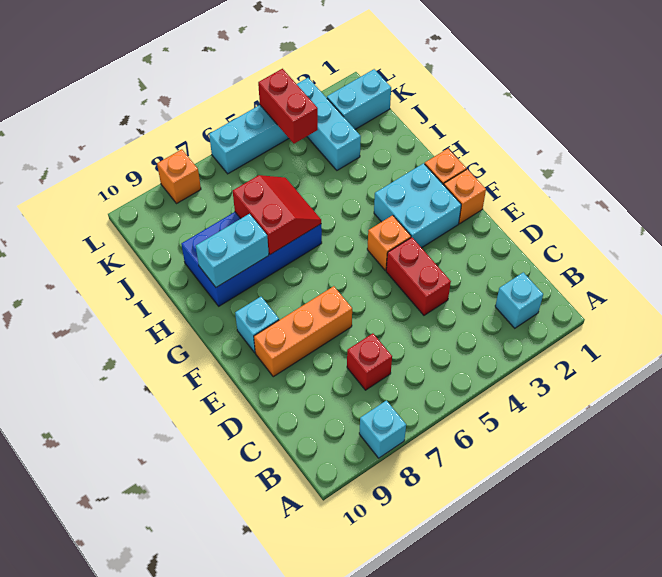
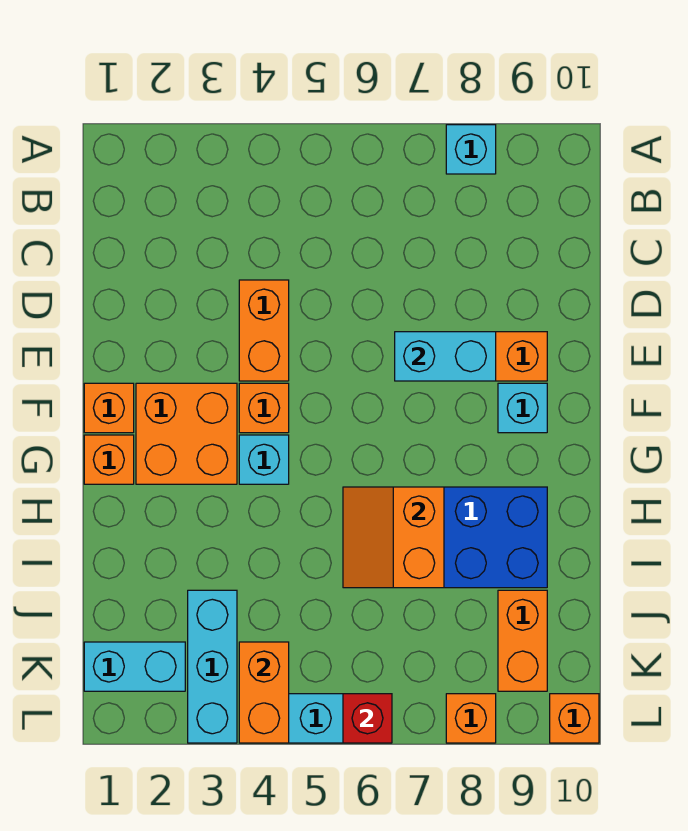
cyan brick B2 level 1 -> cyan brick G4 level 1
red brick C7 level 1 -> red brick L6 level 2
red brick D4:E4 level 1 -> orange brick D4:E4 level 1
cyan brick F2:G3 level 1 -> orange brick F2:G3 level 1
red slope H6:I7 level 2 top 7 -> orange slope H6:I7 level 2 top 7
cyan brick H8:H9 level 2 -> cyan brick E7:E8 level 2
none -> orange brick J9:K9 level 1
red brick K4:L4 level 2 -> orange brick K4:L4 level 2
none -> orange brick L10 level 1

